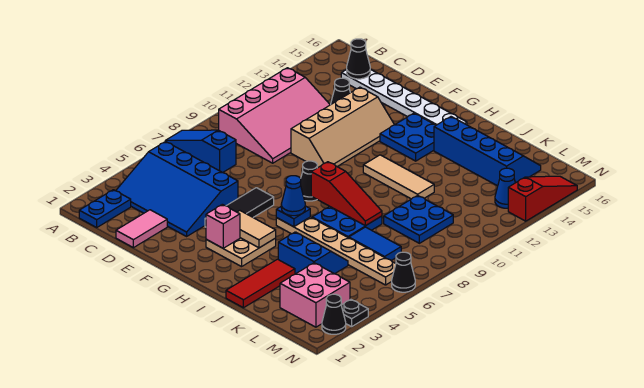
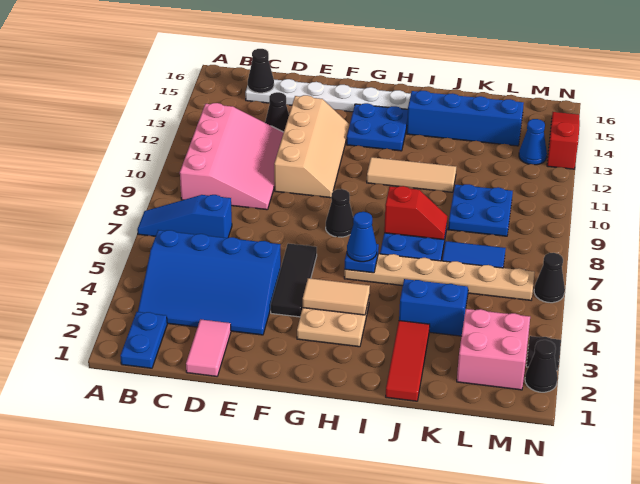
pink brick G3 level 2 -> none
red slope H8:J8 level 2 top H -> red slope I8:J8 level 2 top I

